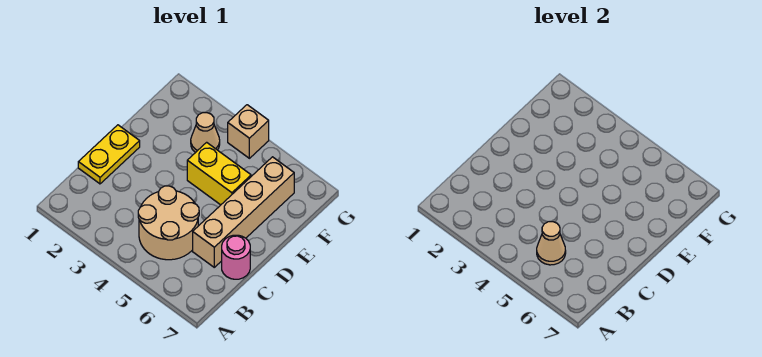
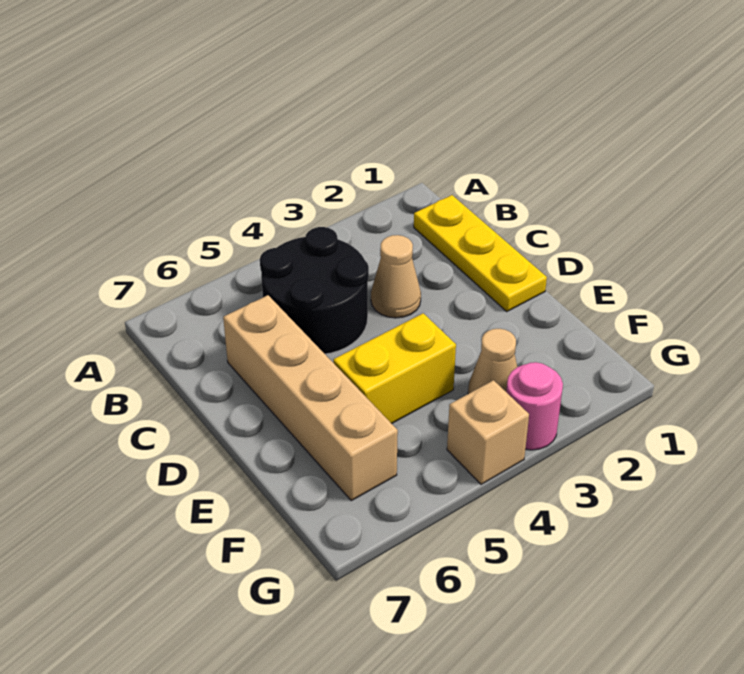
tan round brick B4:C5 level 1 -> black round brick B4:C5 level 1
tan cone B5 level 2 -> tan cone C3 level 1
yellow plate C1:D1 level 1 -> yellow plate B1:D1 level 1
pink round brick C7 level 1 -> pink round brick G3 level 1

